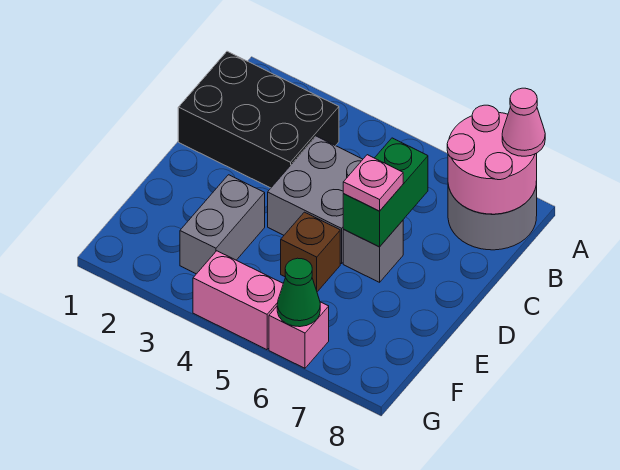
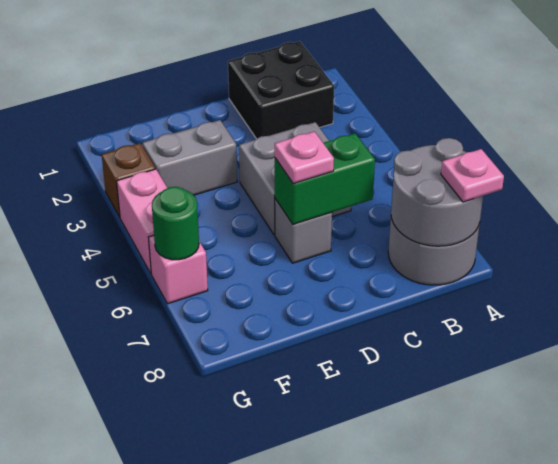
pink round brick A7:B8 level 2 -> grey round brick A7:B8 level 2
pink cone A8 level 3 -> pink plate A8 level 3
black brick B1:C3 level 1 -> black brick B1:C2 level 1
brown brick E5 level 1 -> brown brick G3 level 1
green cone G6 level 2 -> green round brick G6 level 2

